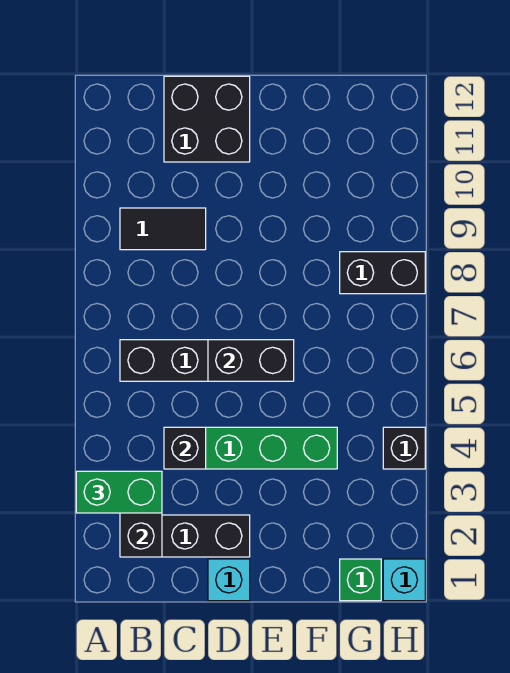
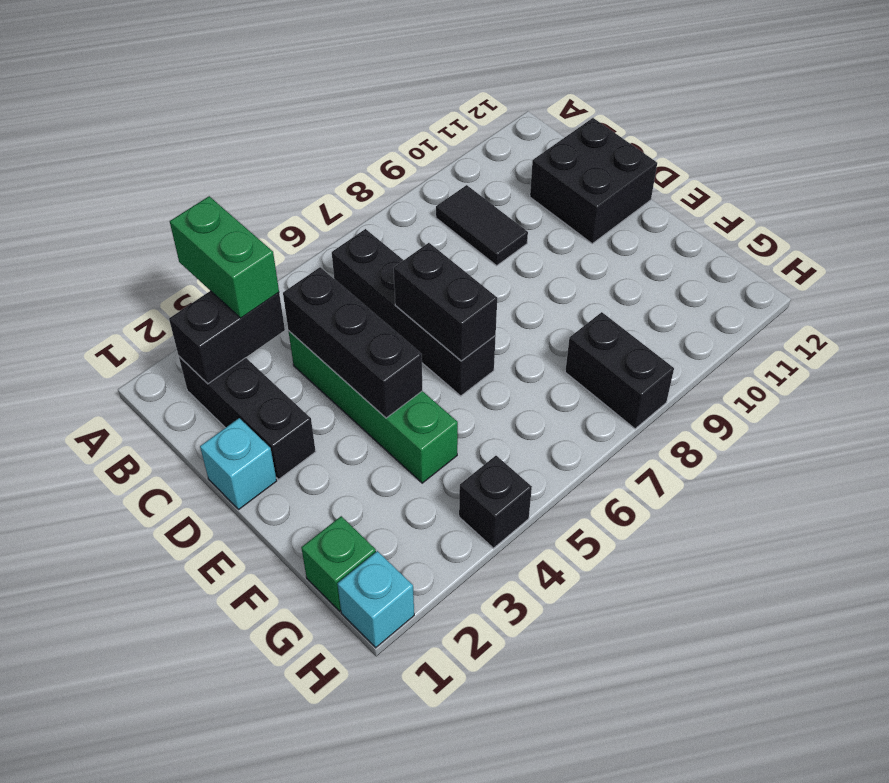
black brick C4 level 2 -> black brick C4:E4 level 2

